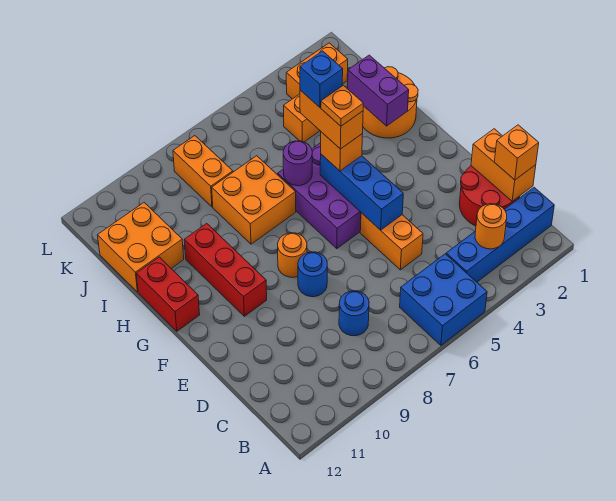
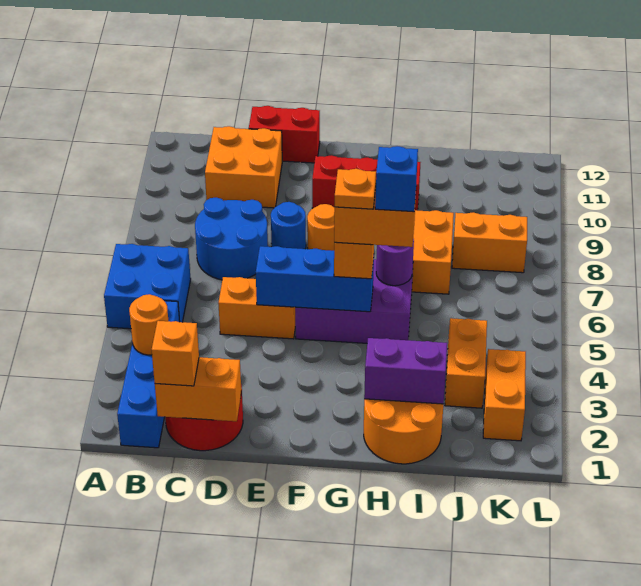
blue round brick C8 level 1 -> blue round brick C7:D8 level 1
red brick G12:H12 level 1 -> red brick D12:E12 level 1
orange brick I11:J12 level 1 -> orange brick C10:D11 level 1

